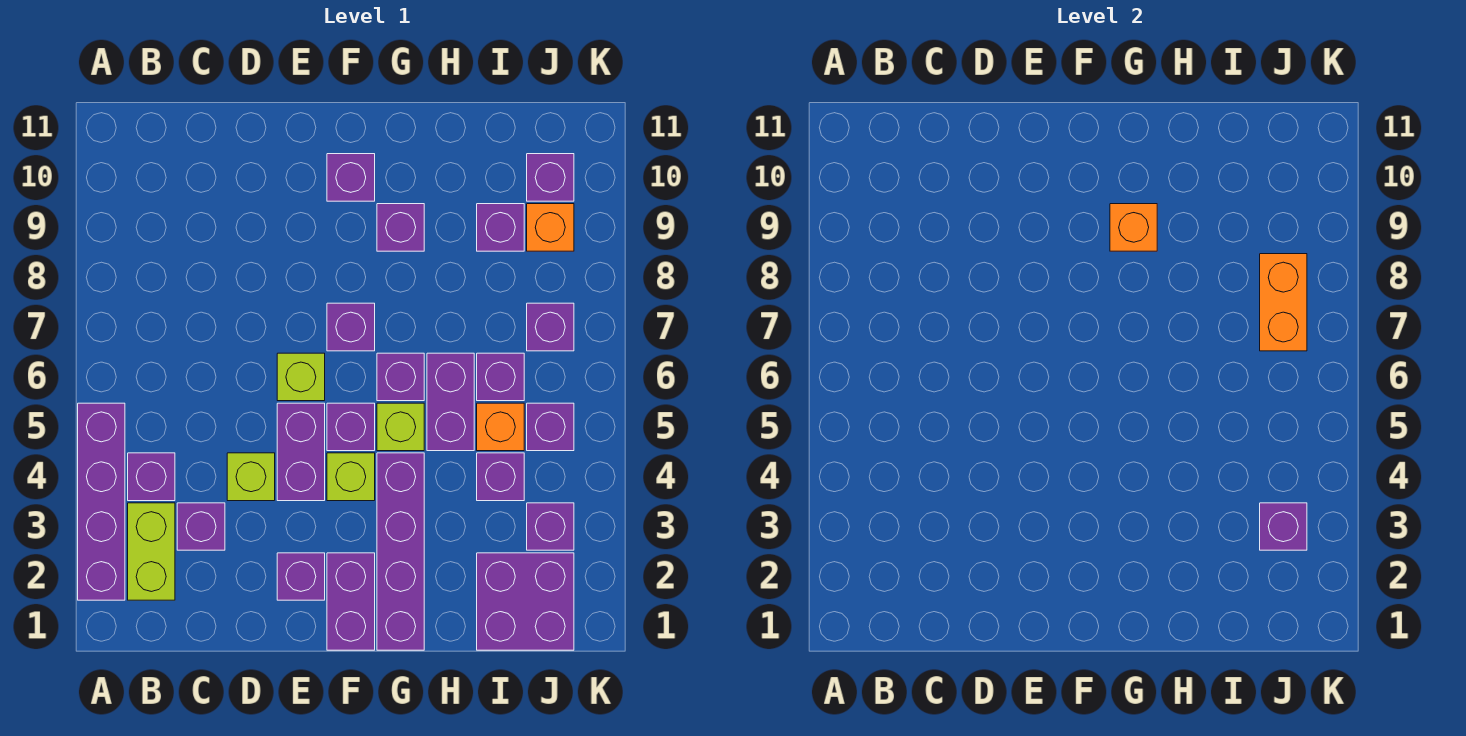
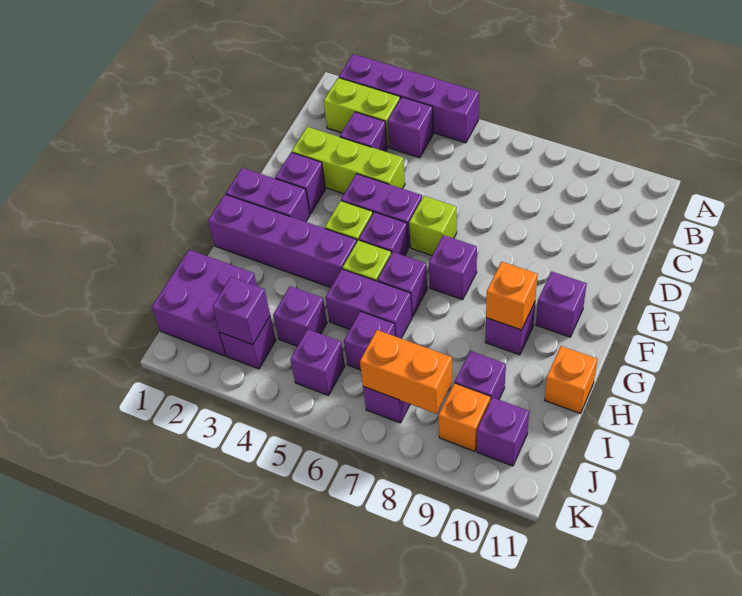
lime brick D4 level 1 -> lime brick D2:D4 level 1
orange brick I5 level 1 -> orange brick H11 level 1

